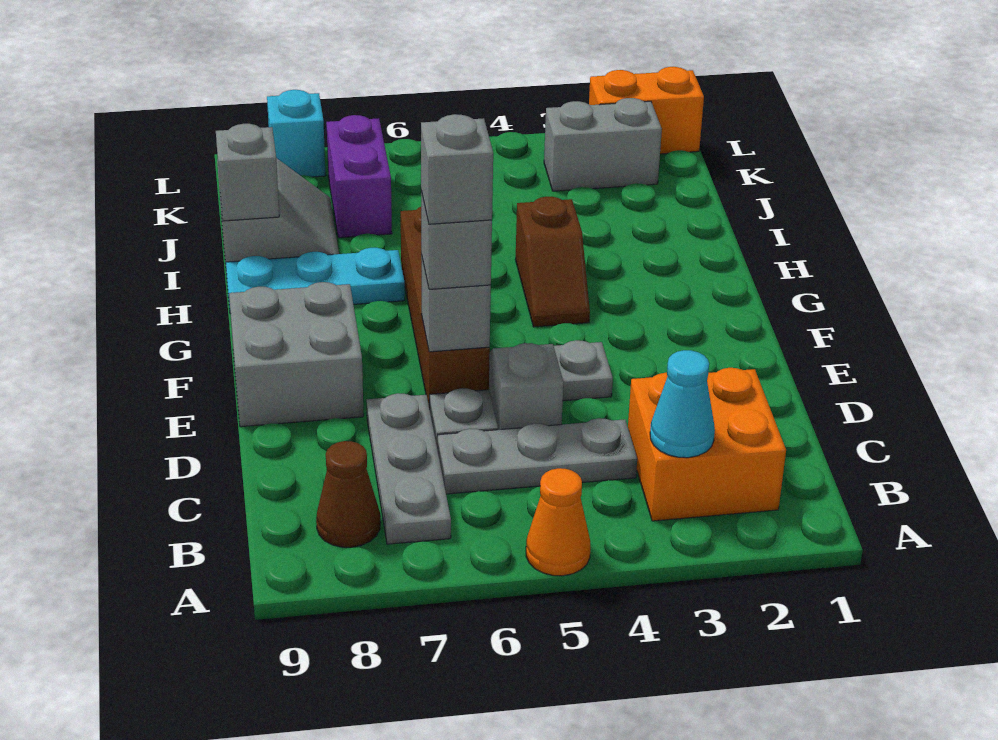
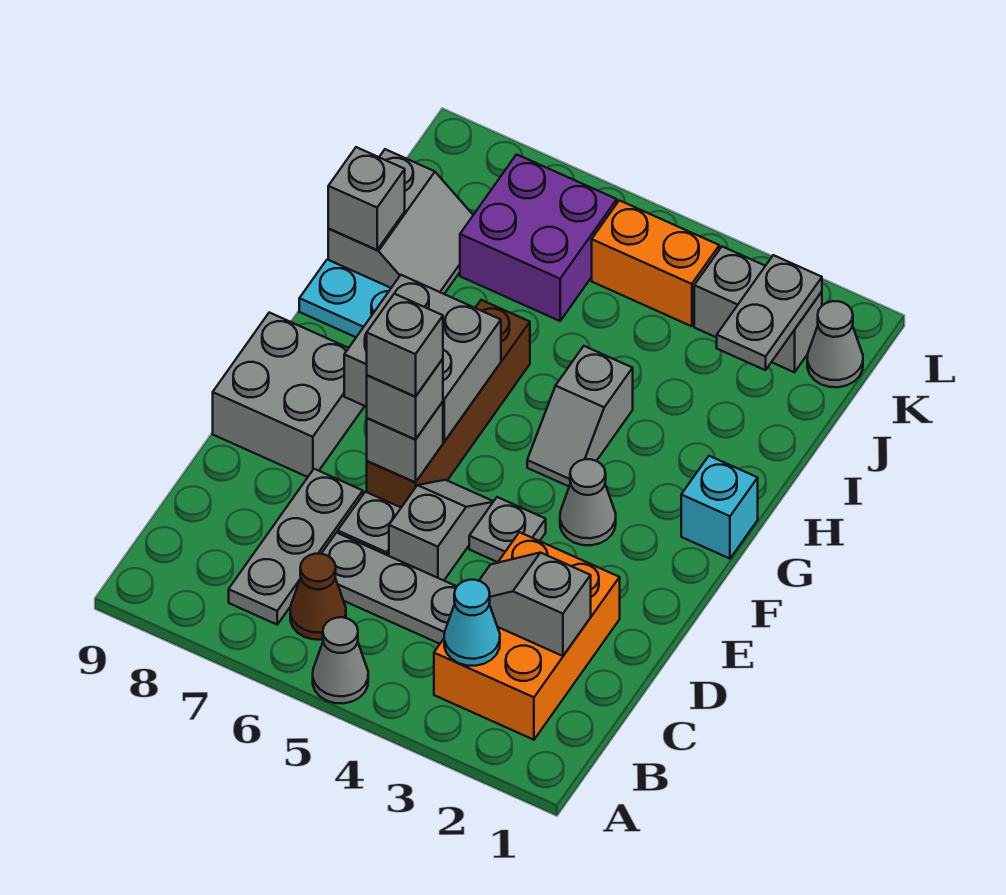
orange cone A5 level 1 -> grey cone A5 level 1
orange brick B2:C3 level 1 -> orange brick B2:D3 level 1
brown cone B8 level 1 -> brown cone B6 level 1
none -> grey slope C2:C3 level 2 top 2
none -> grey cone F3 level 1
none -> grey brick F6:G7 level 2
brown slope G4:H4 level 1 top H -> grey slope G4:H4 level 1 top H
none -> grey plate J2:K2 level 2
purple brick J7:K7 level 1 -> purple brick J6:K7 level 1
none -> grey cone K1 level 1
orange brick L1:L2 level 1 -> orange brick K4:K5 level 1
cyan brick L8 level 1 -> cyan brick G1 level 1

